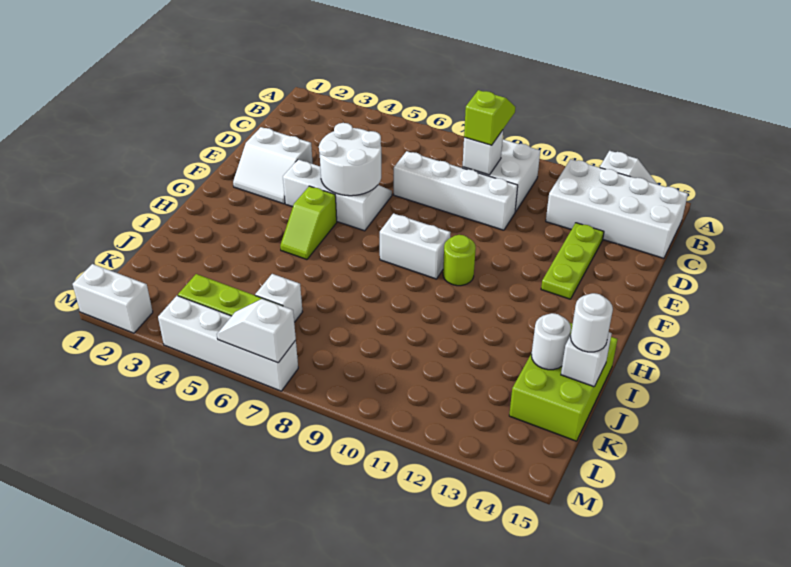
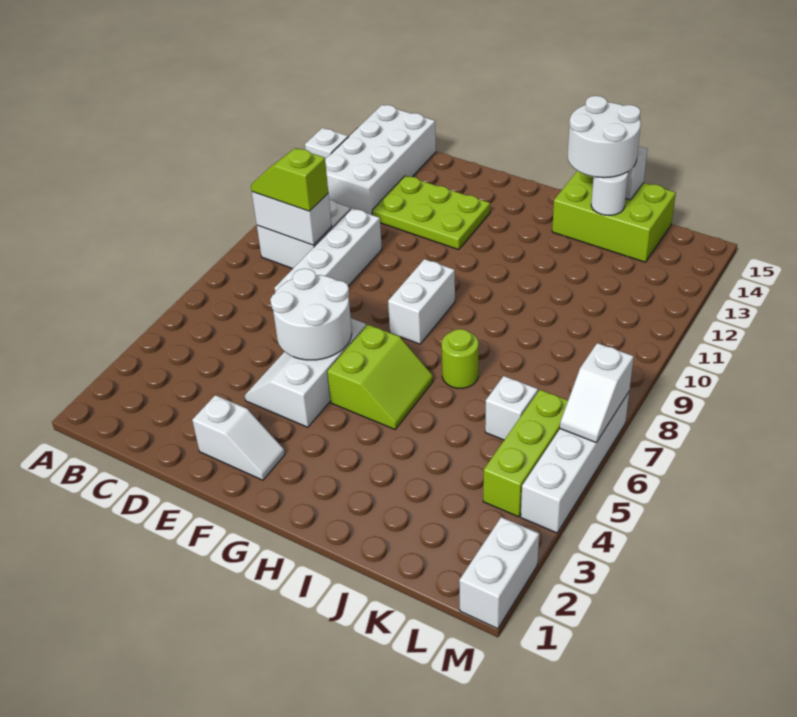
white brick C9 level 2 -> white brick B9:C9 level 2
lime plate D13:F13 level 1 -> lime plate D12:F13 level 1
white slope E2:F3 level 1 top E -> white slope E2:F2 level 1 top E
lime slope G5:H5 level 1 top G -> lime slope G5:H6 level 1 top G
lime round brick G10 level 1 -> lime round brick I7 level 1
white round brick J15 level 3 -> white round brick I14:J15 level 3

